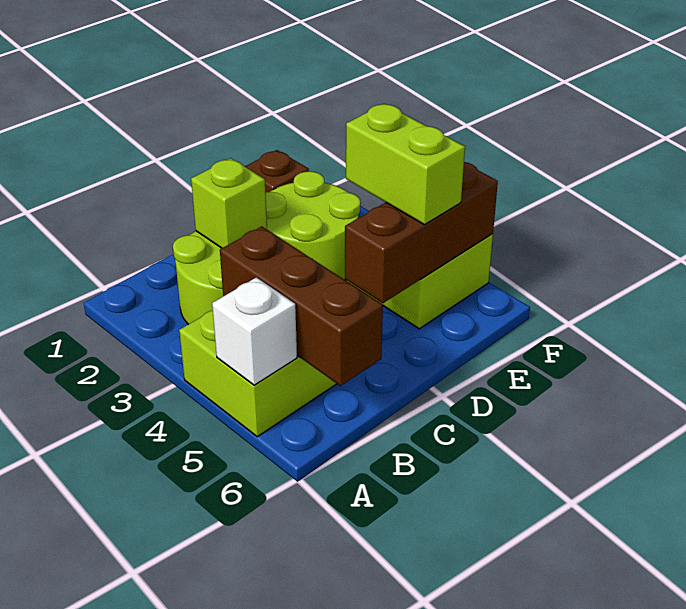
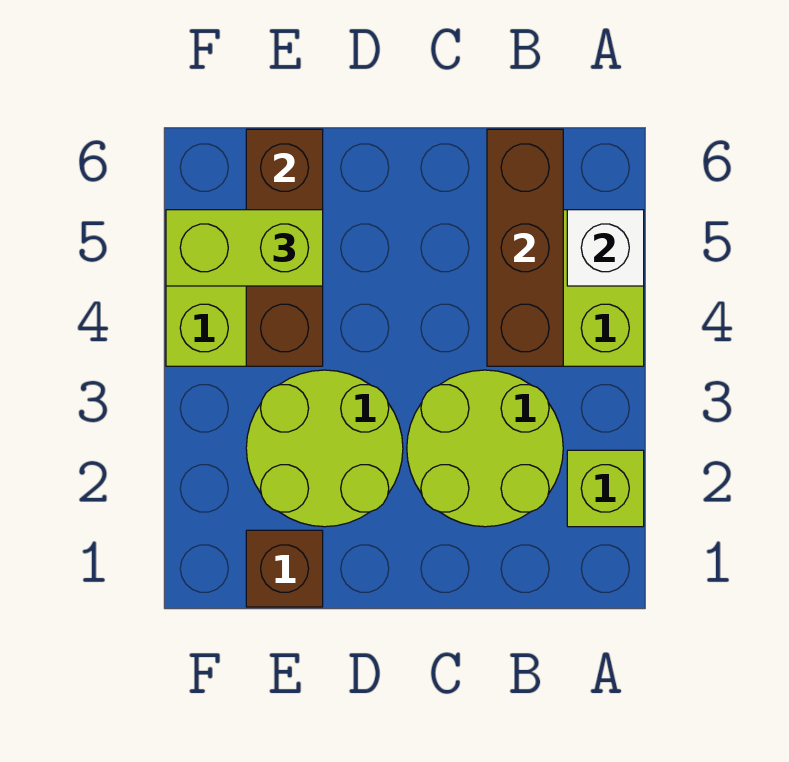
lime brick C2 level 2 -> lime brick A2 level 1
brown brick D5:F5 level 2 -> brown brick E4:E6 level 2
lime brick E4:E5 level 3 -> lime brick E5:F5 level 3

